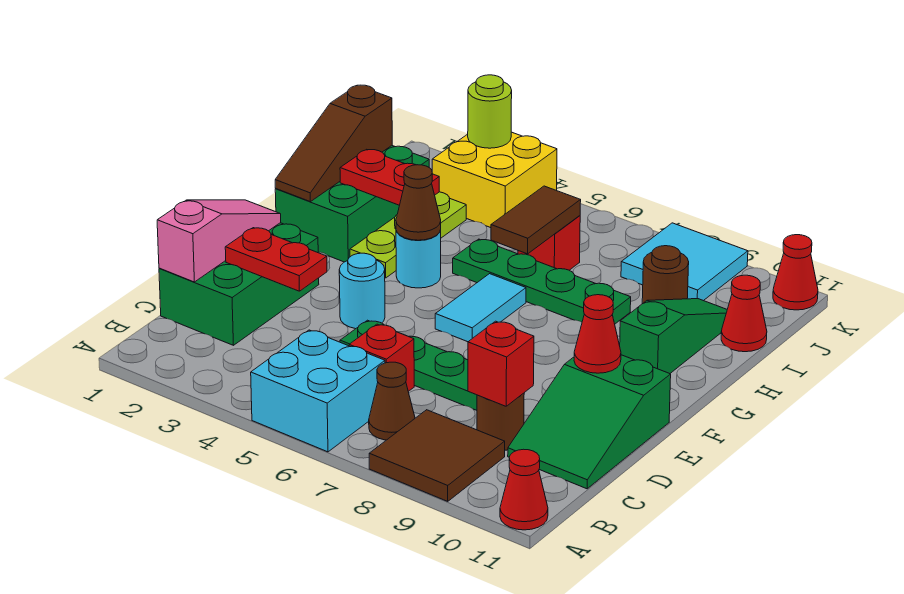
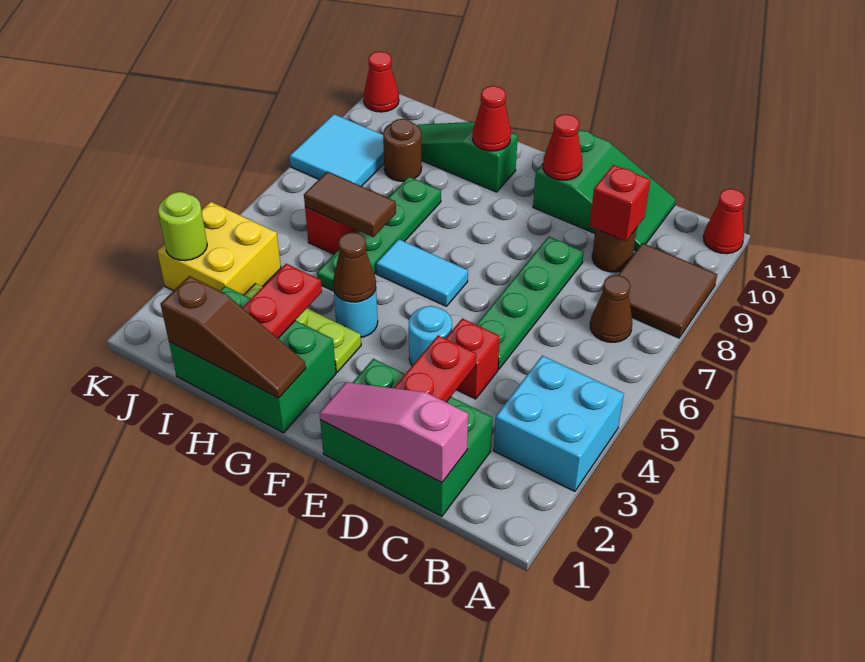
cyan brick A5:B6 level 1 -> cyan brick A3:B4 level 1
red brick C6 level 1 -> red brick D4 level 1
red cone I11 level 1 -> red cone G10 level 2

